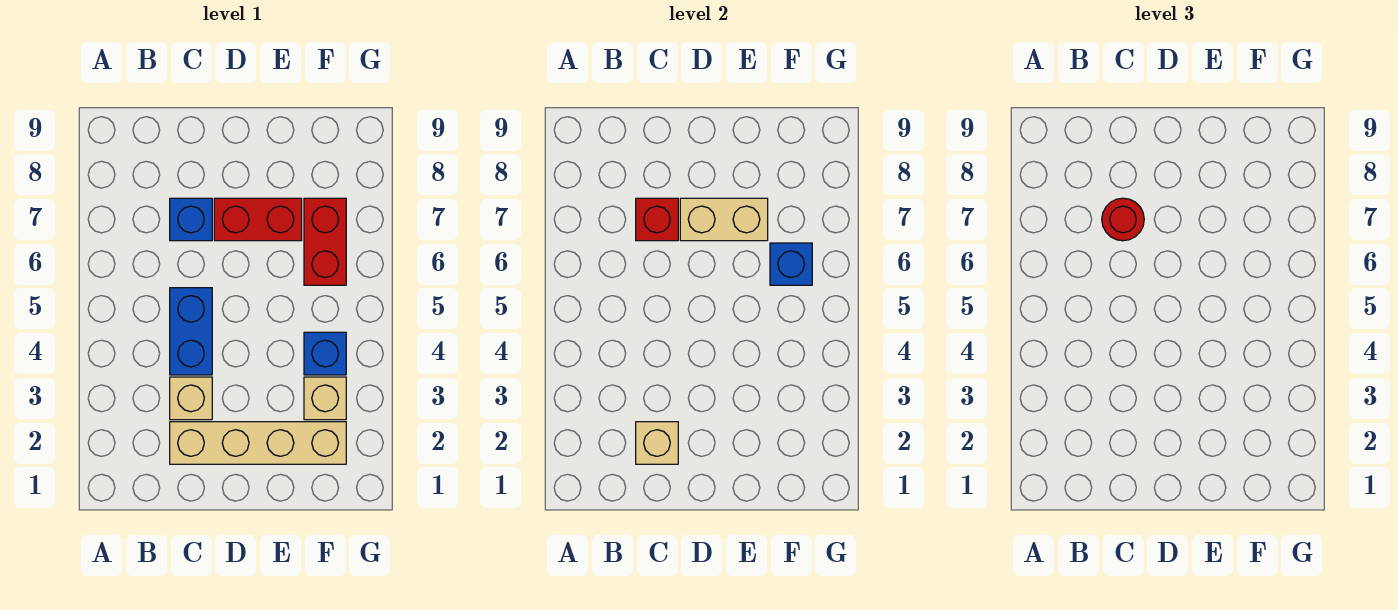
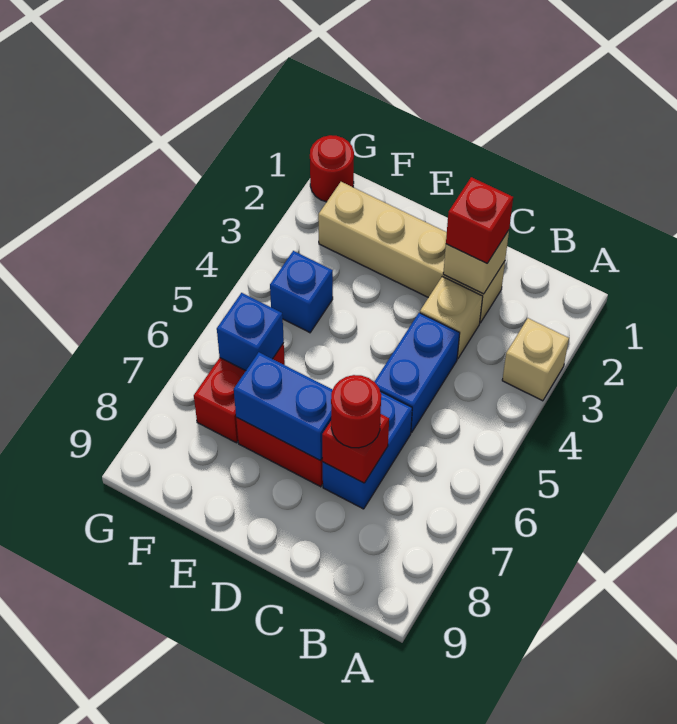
none -> red brick C2 level 3
blue brick C7 level 1 -> blue brick C6:C7 level 1
tan brick D7:E7 level 2 -> blue brick D7:E7 level 2
tan brick F3 level 1 -> tan brick A3 level 1
none -> red round brick G1 level 1

